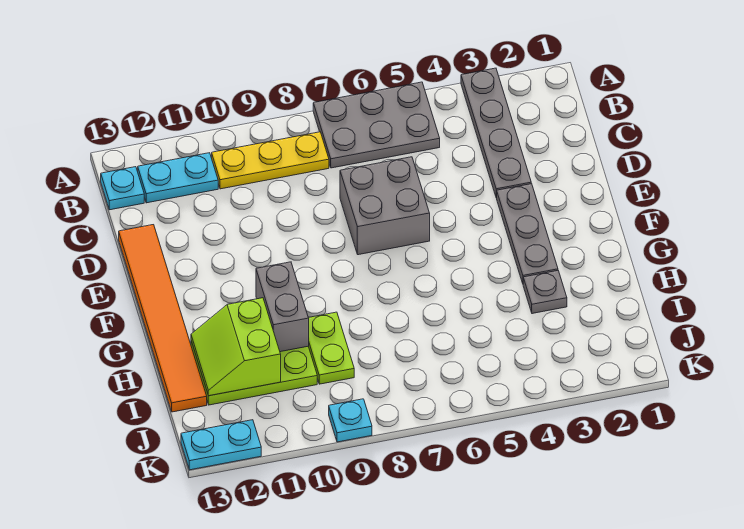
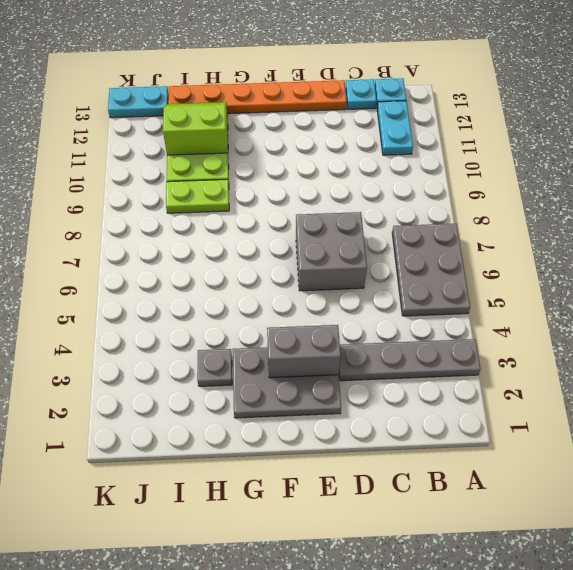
yellow plate B8:B10 level 1 -> none
orange tile D13:I13 level 1 -> orange plate D13:I13 level 1
grey plate E3:G3 level 1 -> grey plate E2:G3 level 1
grey brick G10:H10 level 2 -> grey brick E3:F3 level 2
cyan plate K9 level 1 -> cyan plate C13 level 1
cyan plate K12:K13 level 1 -> cyan plate J13:K13 level 1

